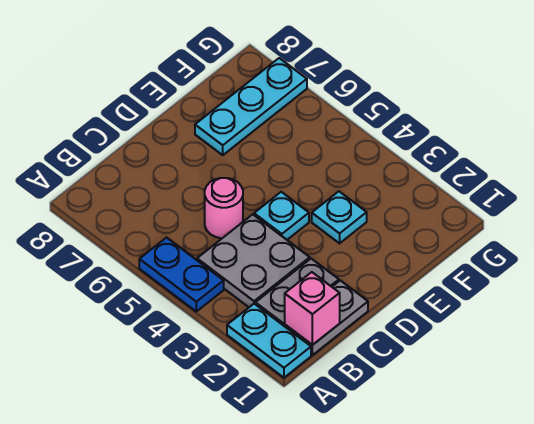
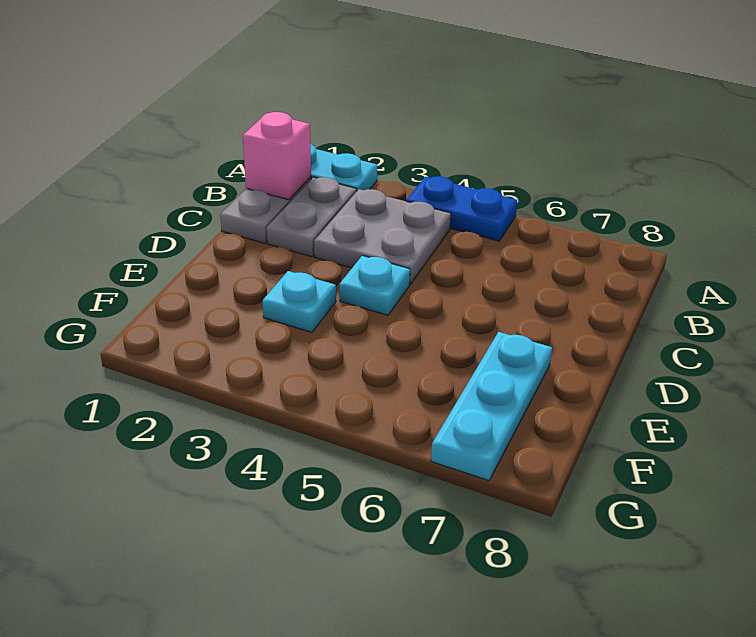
pink round brick C5 level 1 -> none

